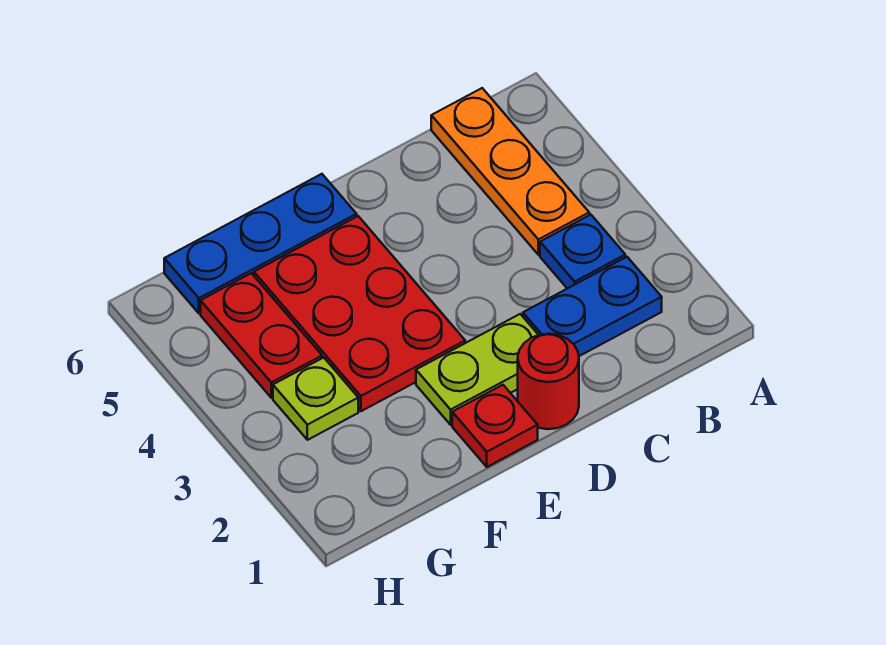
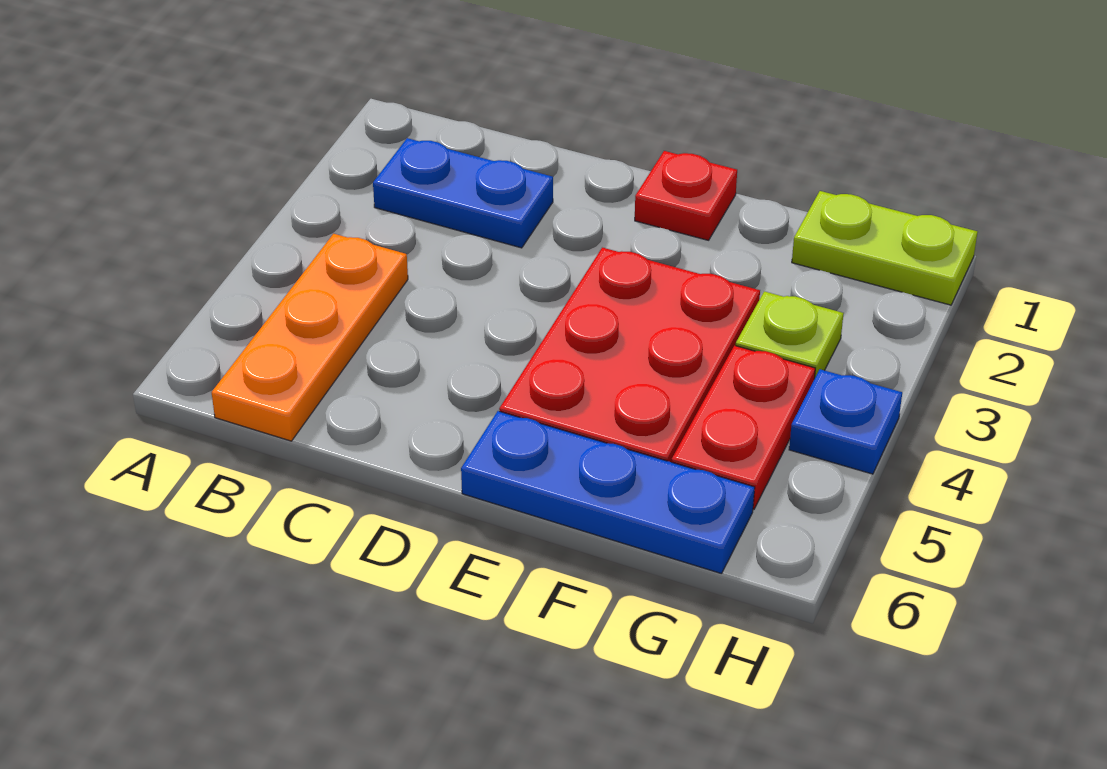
blue plate B3 level 1 -> blue plate H4 level 1
red round brick D1 level 1 -> none
lime plate D2:E2 level 1 -> lime plate G1:H1 level 1

